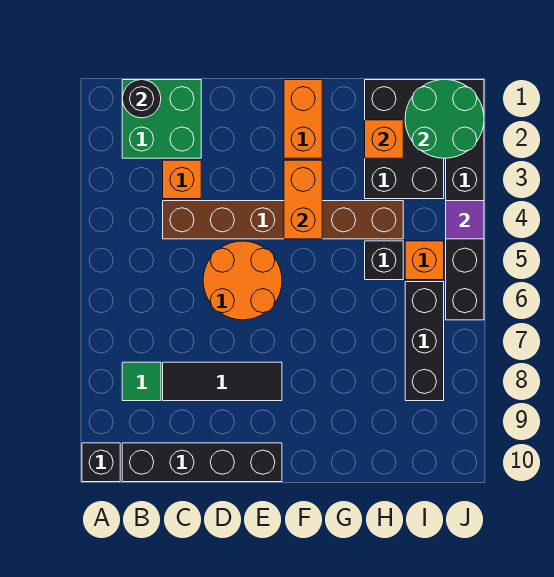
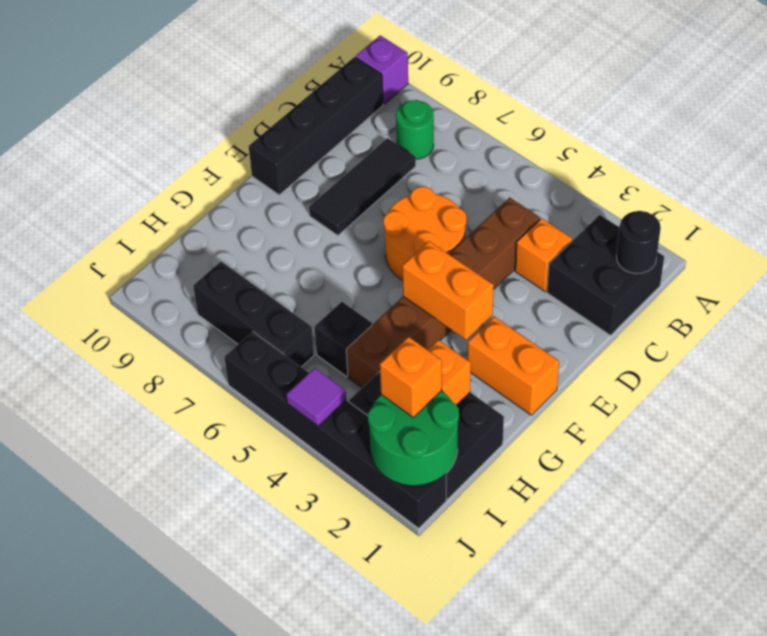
black brick A10 level 1 -> purple brick A10 level 1
green brick B1:C2 level 1 -> black brick B1:C2 level 1
green tile B8 level 1 -> green round brick B8 level 1
orange brick I5 level 1 -> orange brick I2 level 3

